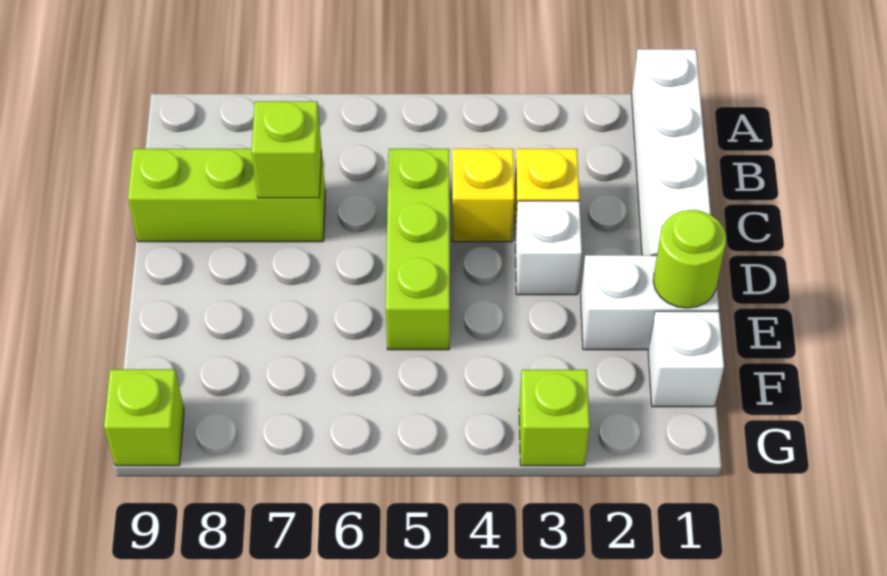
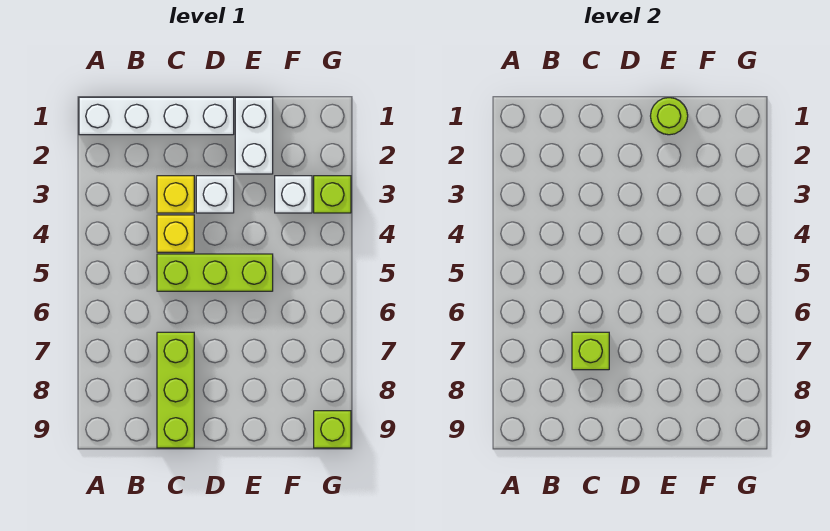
white brick F1 level 1 -> white brick F3 level 1

